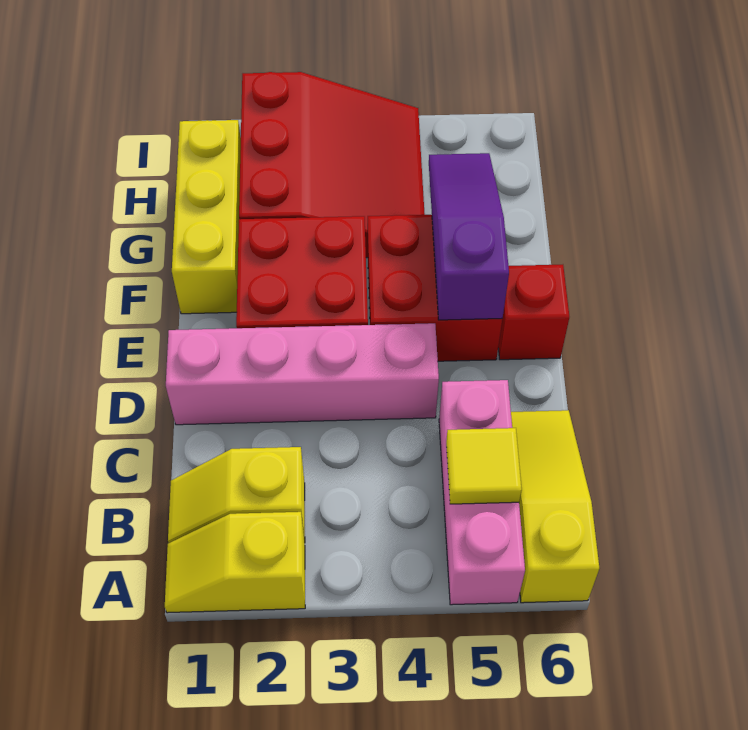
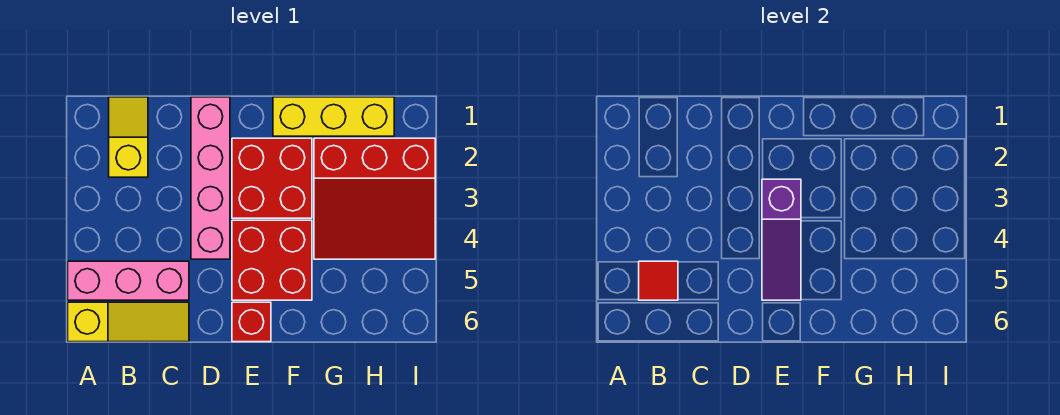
yellow slope A1:A2 level 1 top 2 -> none
yellow tile B5 level 2 -> red tile B5 level 2
purple slope E5:G5 level 2 top E -> purple slope E3:E5 level 2 top 3

